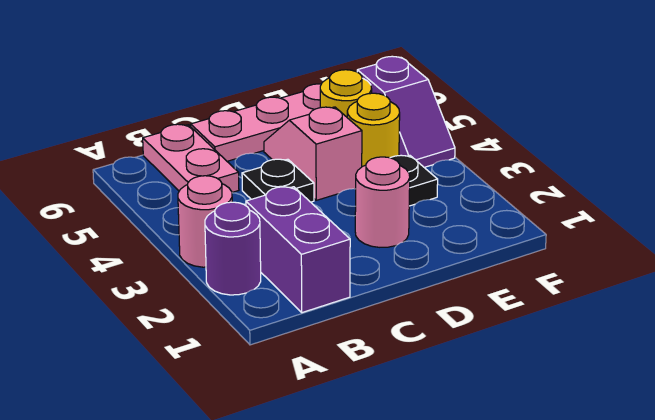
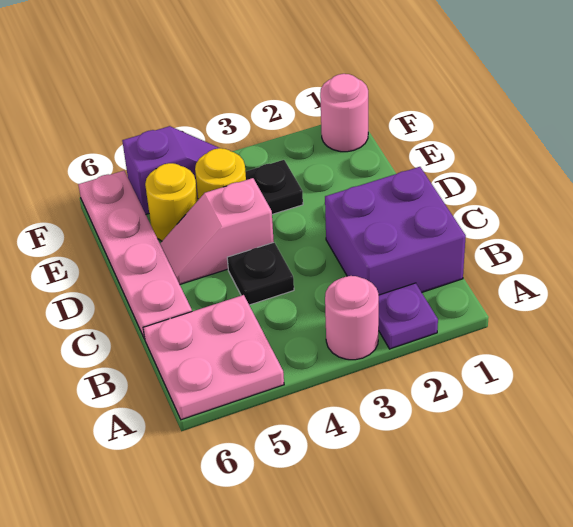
purple round brick A2 level 1 -> purple plate A2 level 1
purple brick B1:B2 level 1 -> purple brick B1:C2 level 1
pink plate B5:B6 level 1 -> pink plate A5:B6 level 1
pink round brick D2 level 1 -> pink round brick F1 level 1

